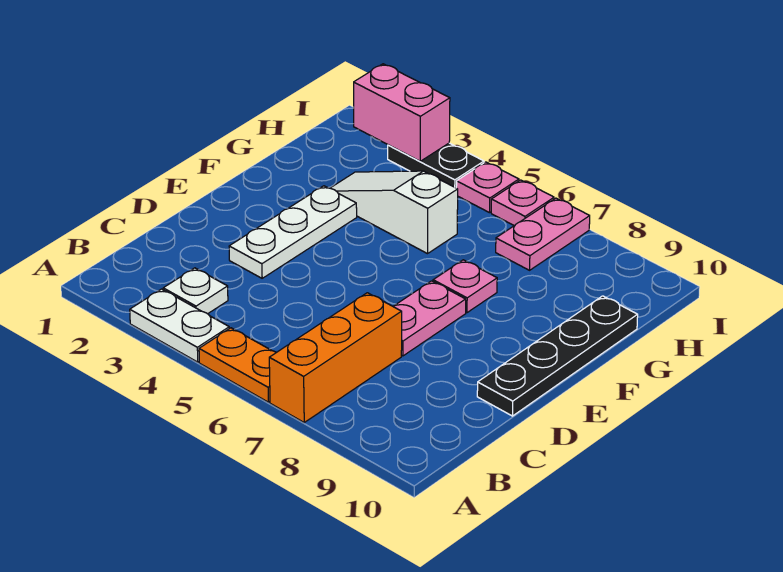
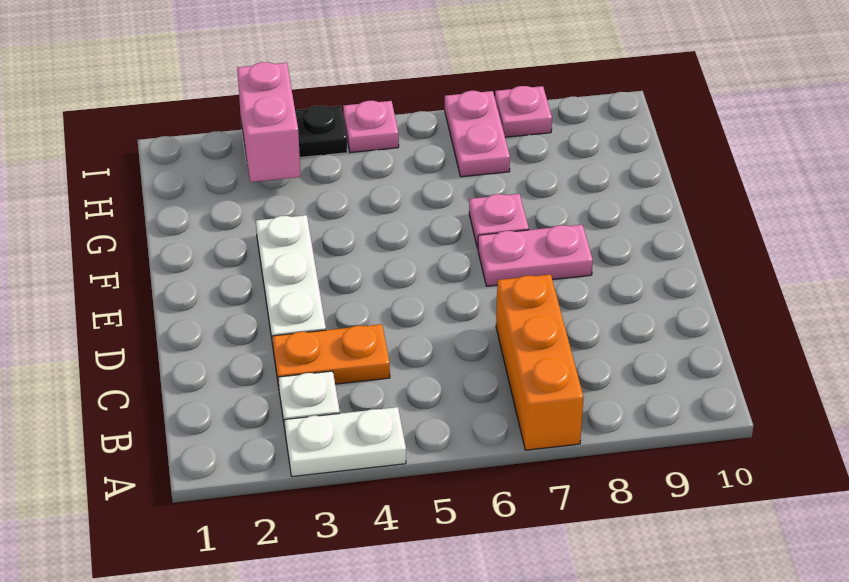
orange plate A5:A6 level 1 -> orange plate C3:C4 level 1
pink plate D7:E7 level 1 -> pink plate E7:E8 level 1
black plate D10:G10 level 1 -> none
white slope G3:G5 level 1 top 5 -> none
pink brick I2:I3 level 2 -> pink brick H3:I3 level 2
pink plate I6 level 1 -> pink plate I8 level 1

